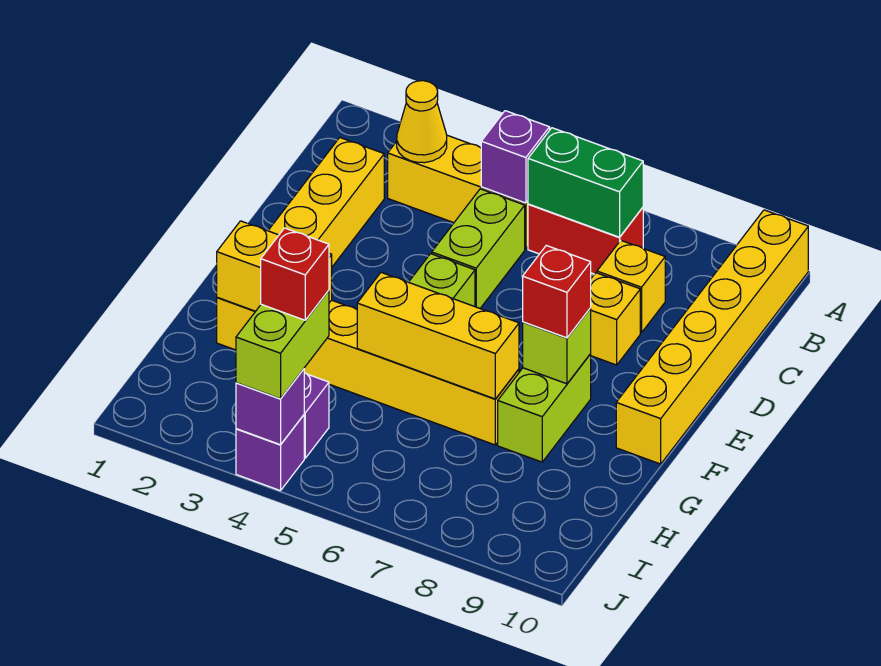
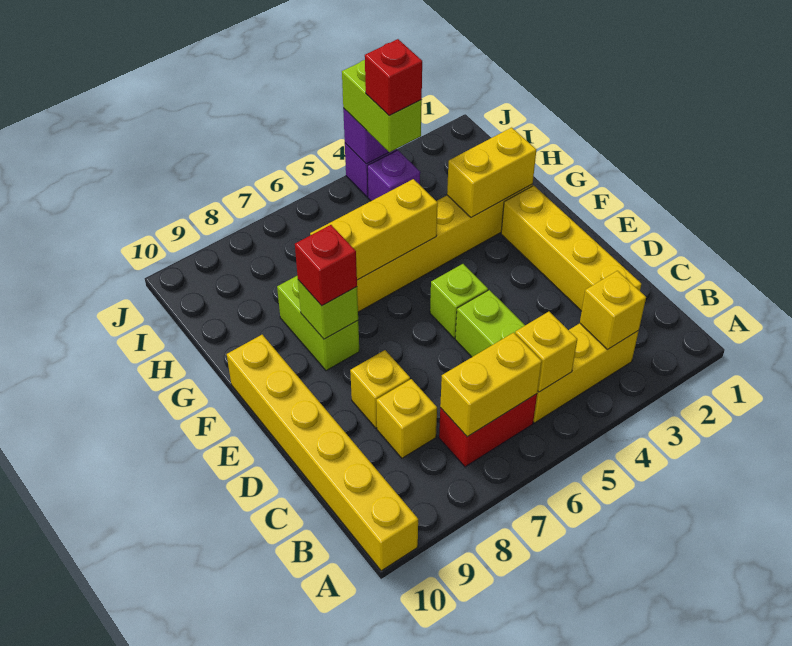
yellow cone B3 level 2 -> yellow brick B3 level 2
purple brick B5 level 2 -> yellow brick B5 level 2
green brick B6:B7 level 2 -> yellow brick B6:B7 level 2

